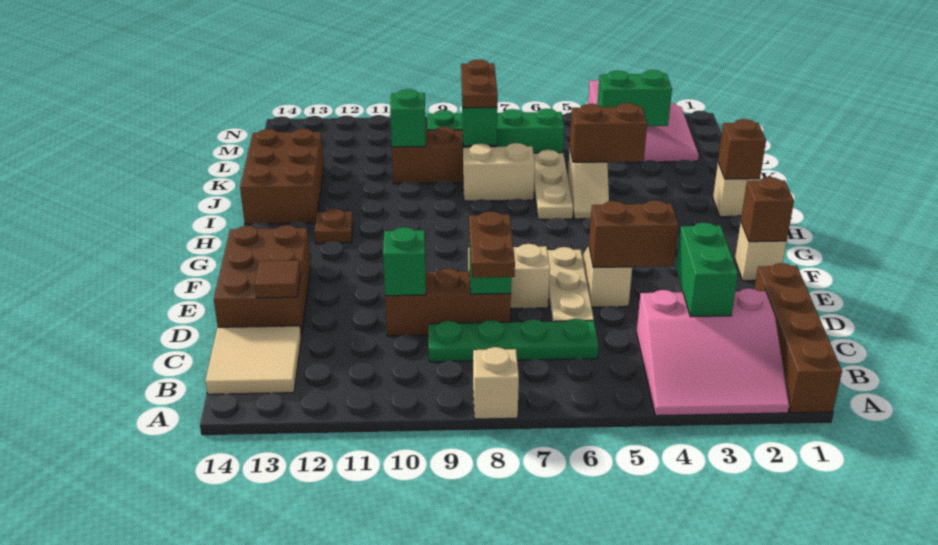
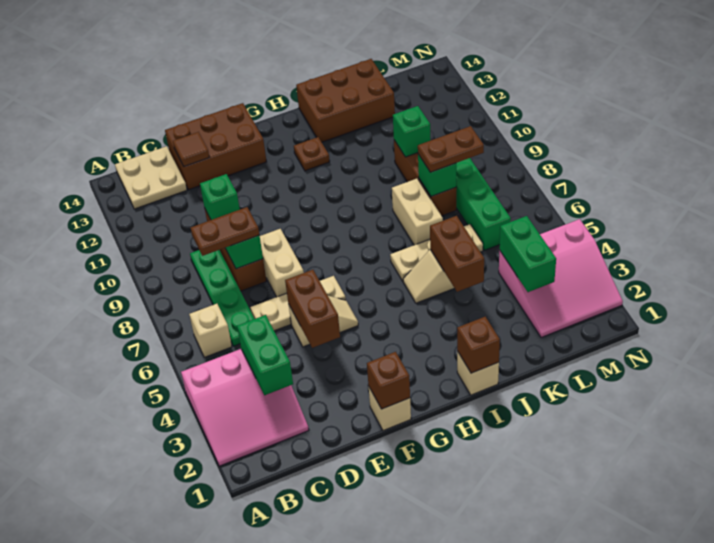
brown brick A1:D1 level 1 -> none
pink slope A2:C4 level 1 top C -> pink slope A2:C4 level 1 top 4
tan brick A8 level 1 -> tan brick B6 level 1
tan tile B13:C14 level 1 -> tan plate B13:C14 level 1
green brick C3:D3 level 2 -> green brick C3:C4 level 2

